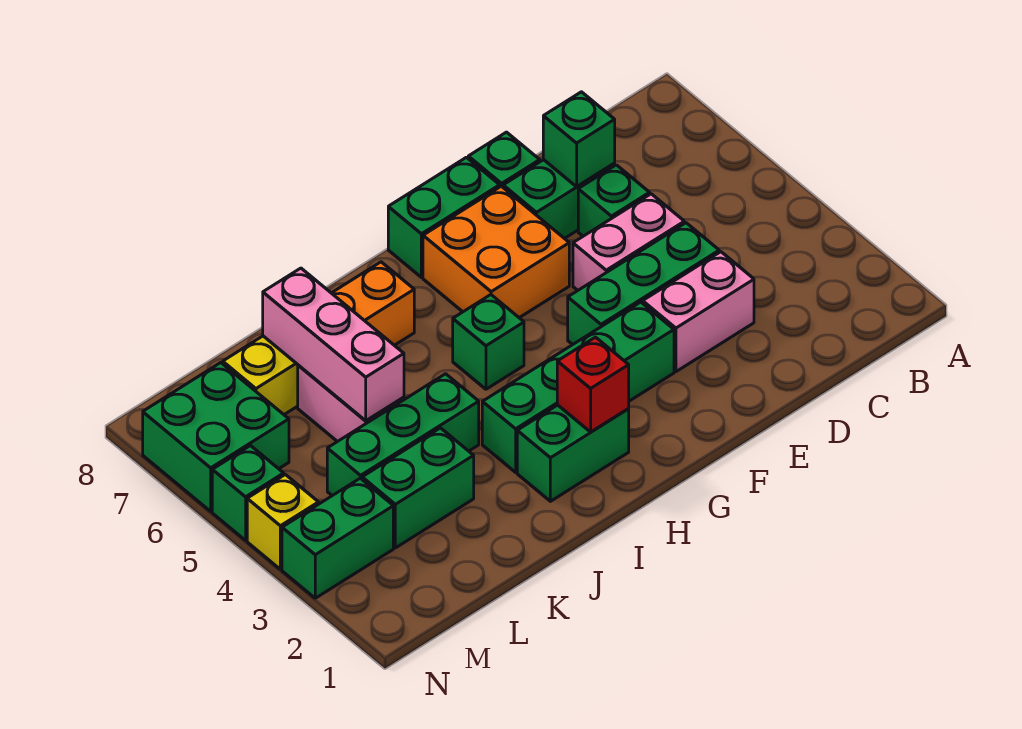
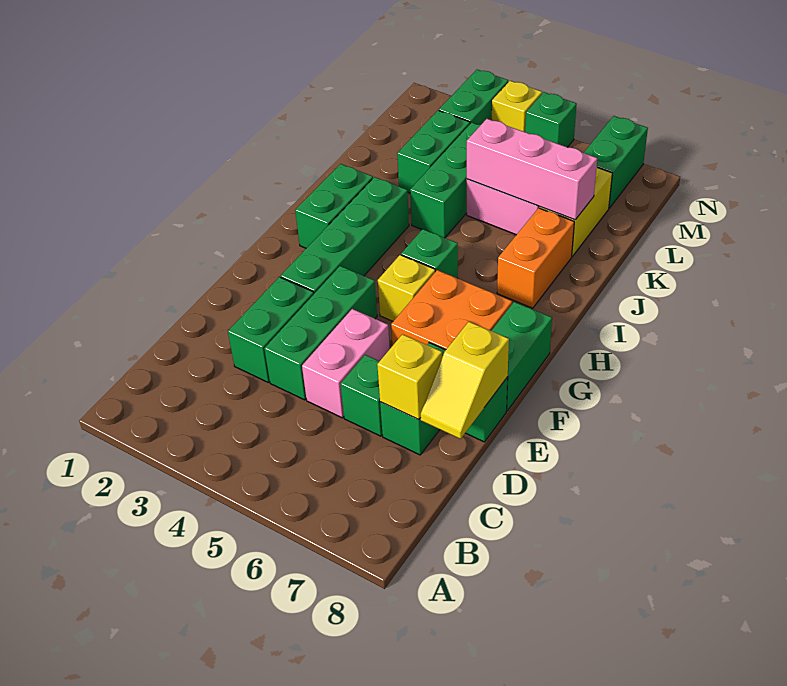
pink brick D3:E3 level 1 -> green brick D3:E3 level 1
green brick D7 level 2 -> yellow brick D7 level 2
none -> yellow slope D8:E8 level 2 top E
none -> yellow brick G5 level 1
red brick H2 level 2 -> none
green brick M6:N7 level 1 -> green brick M7:N7 level 1

